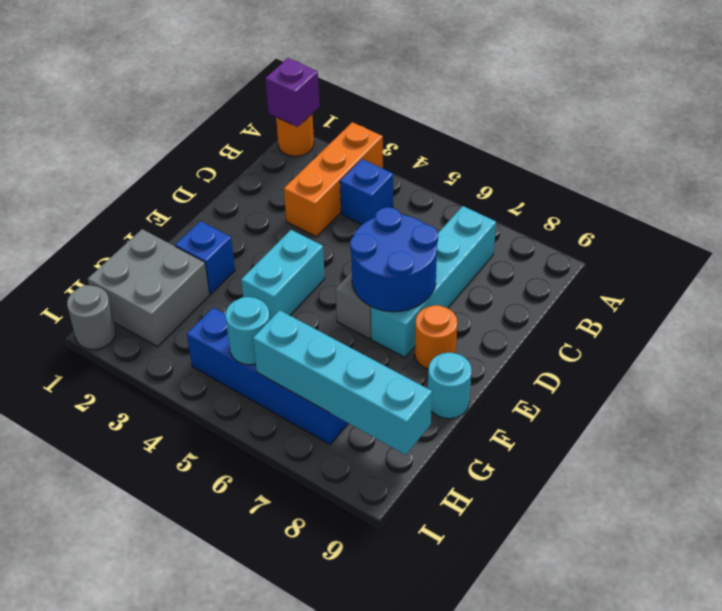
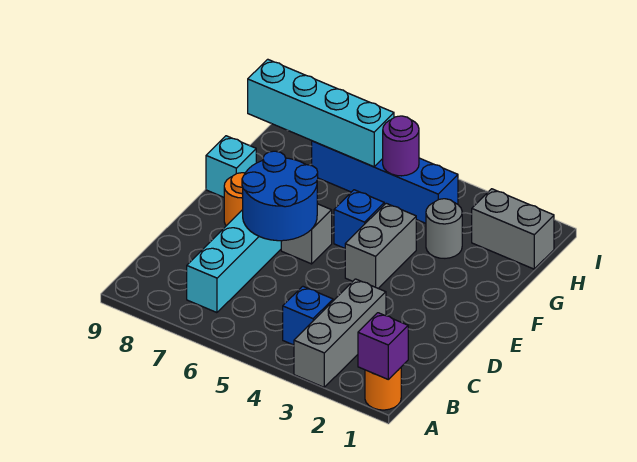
orange brick A3:C3 level 1 -> grey brick A3:C3 level 1
cyan brick E4:F4 level 1 -> grey brick E4:F4 level 1
blue brick F2 level 1 -> blue brick F5 level 1
cyan round brick F9 level 1 -> cyan brick F9 level 1
grey brick G1:H2 level 1 -> grey brick H1:H2 level 1
cyan round brick H5 level 2 -> purple round brick H5 level 2
grey round brick I1 level 1 -> grey round brick G3 level 1

